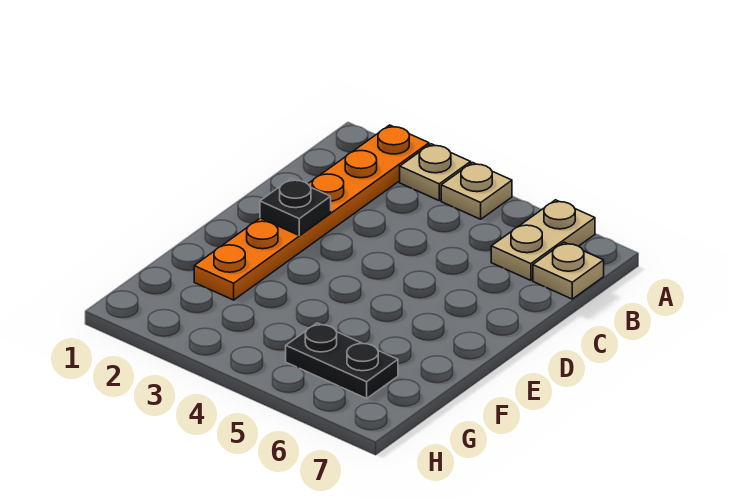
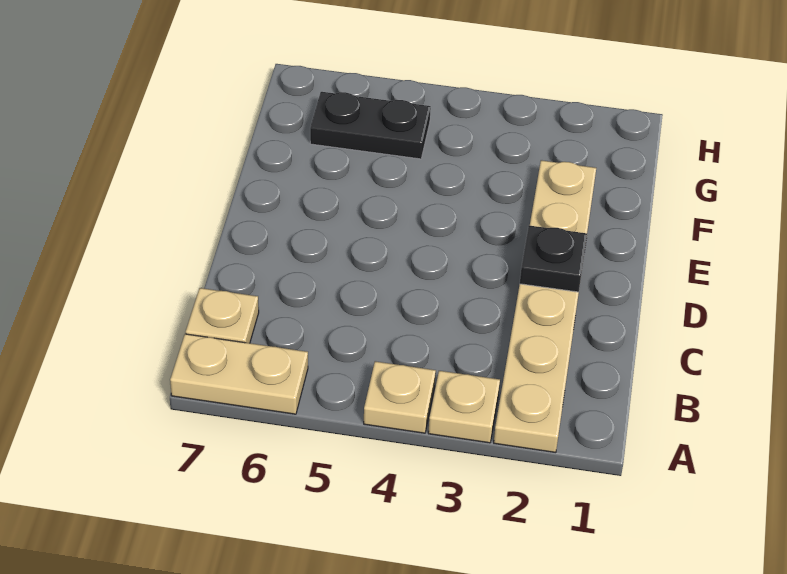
orange plate A2:F2 level 1 -> tan plate A2:F2 level 1
tan plate A6:B6 level 1 -> tan plate A6:A7 level 1

